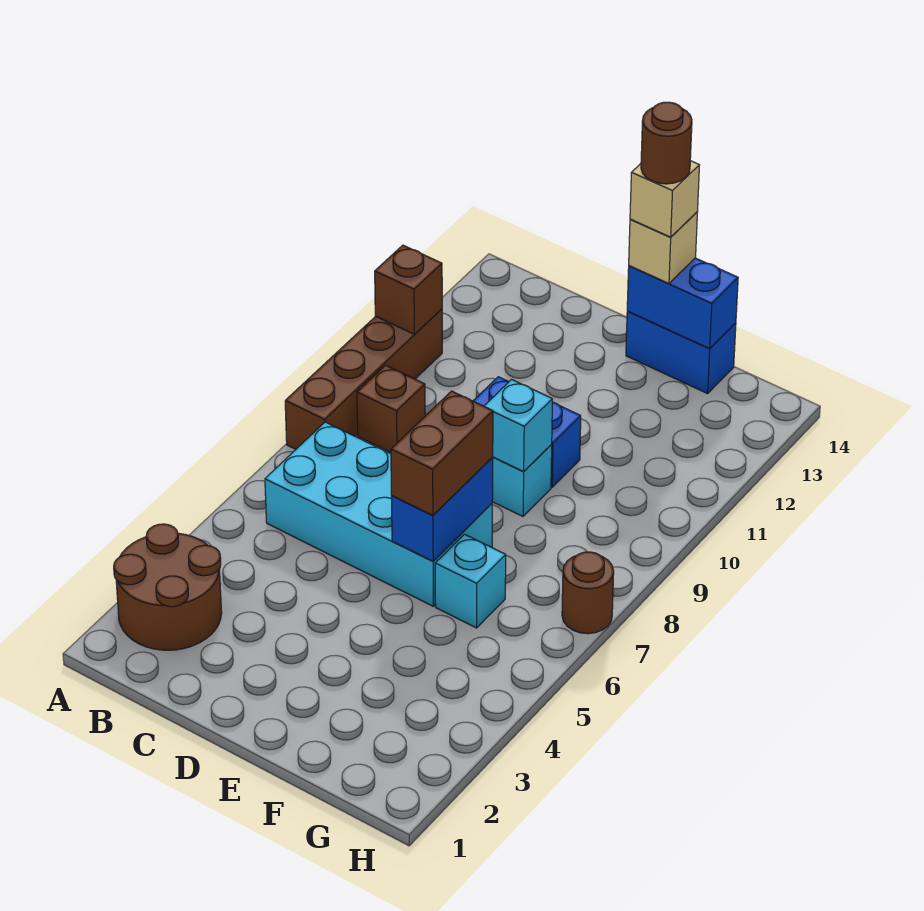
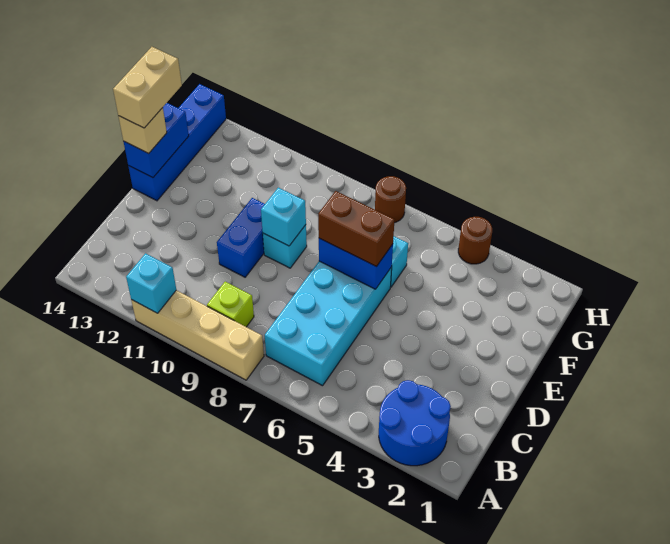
brown round brick A2:B3 level 1 -> blue round brick A2:B3 level 1
brown brick A8:A11 level 1 -> tan brick A8:A11 level 1
brown brick A11 level 2 -> cyan brick A11 level 2
brown brick B9 level 1 -> lime brick B9 level 1
blue brick E14:F14 level 1 -> blue brick E14:H14 level 1
tan brick E14 level 4 -> tan brick E14:F14 level 4
brown round brick E14 level 5 -> brown round brick H4 level 1

